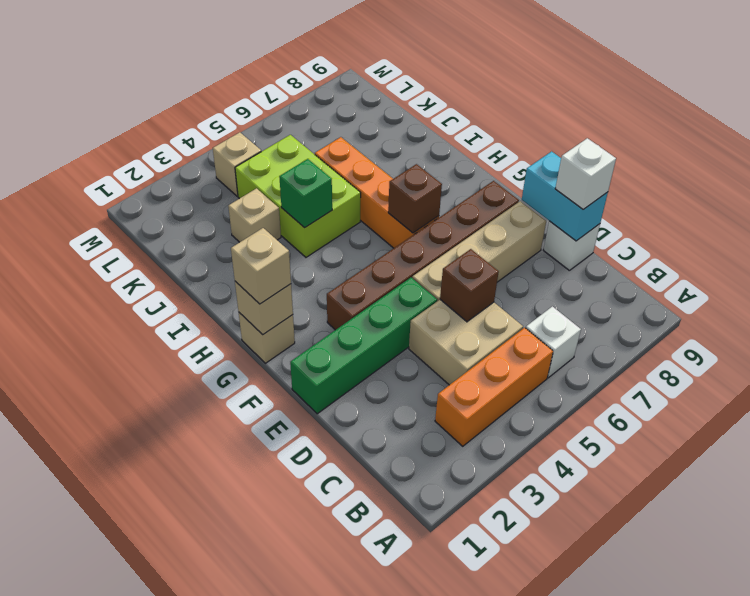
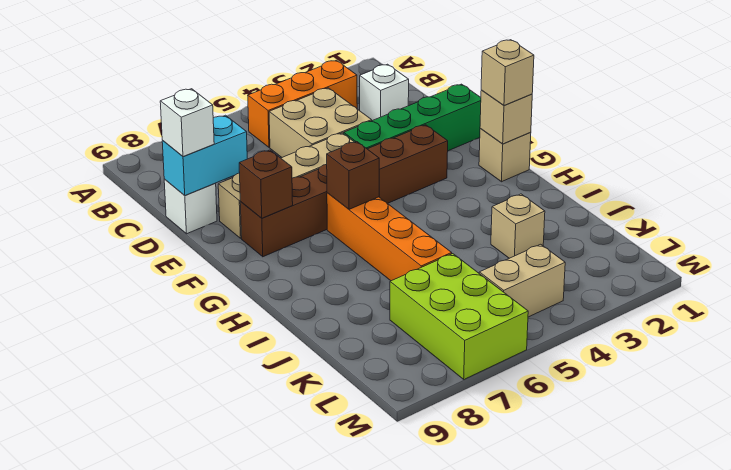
white brick B6 level 1 -> white brick C2 level 1
brown brick D5 level 2 -> brown brick F8 level 2
cyan brick D9:E9 level 2 -> cyan brick D8:D9 level 2
lime brick I4:K5 level 1 -> lime brick K6:M7 level 1
green brick I4 level 2 -> none
tan brick L4 level 1 -> tan brick L4:L5 level 1

